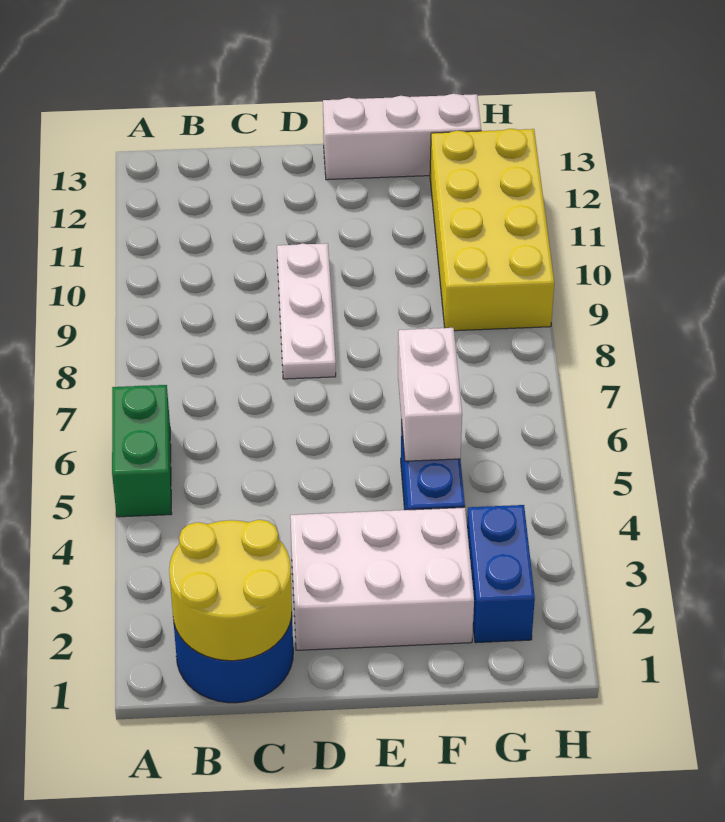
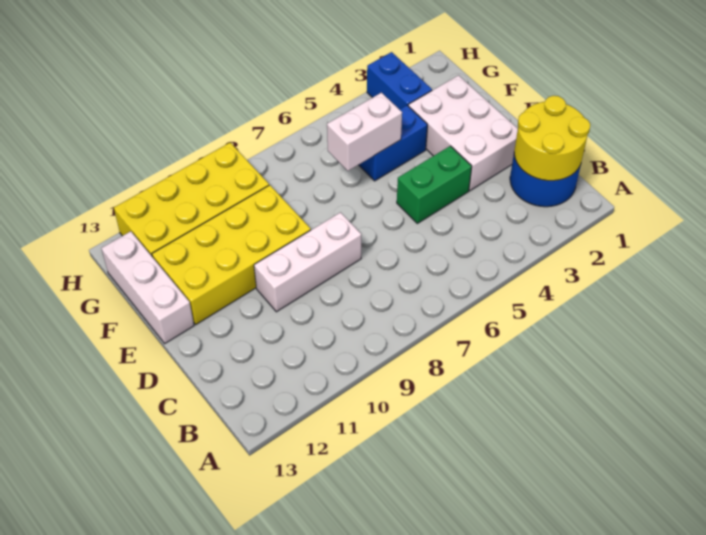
green brick A5:A6 level 1 -> green brick D4:D5 level 1
white plate D8:D10 level 1 -> white brick D8:D10 level 1
none -> yellow brick E9:F12 level 1
blue brick G2:G3 level 1 -> blue brick G3:H3 level 1

